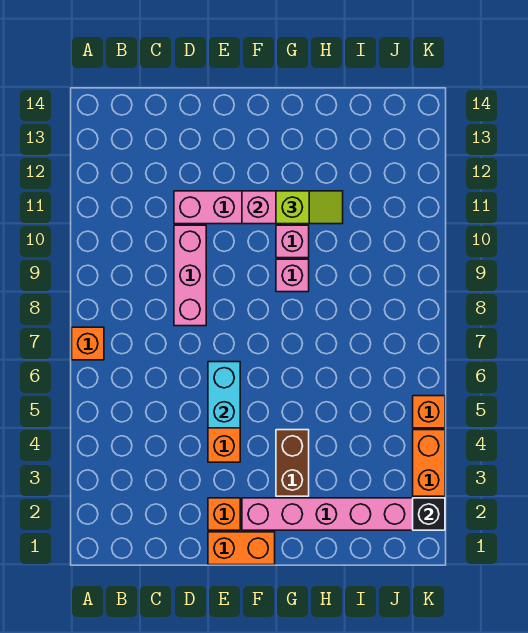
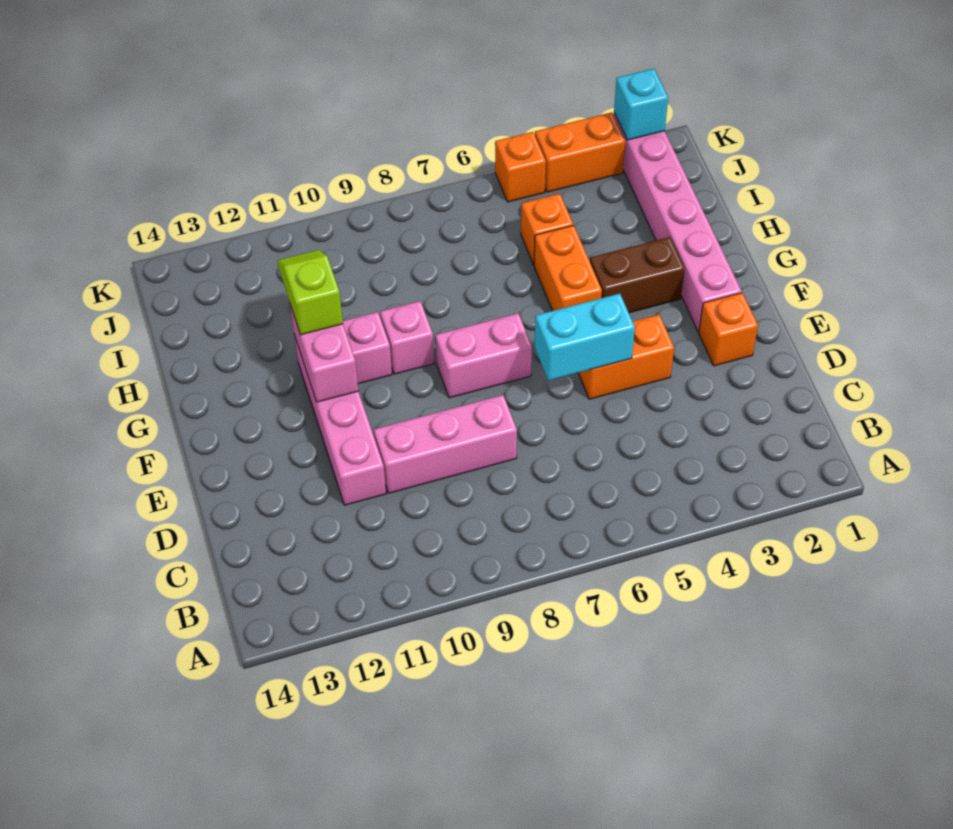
orange brick A7 level 1 -> orange brick I5 level 1
orange brick E1:F1 level 1 -> orange brick G5:H5 level 1
none -> pink brick F7:F8 level 1
black brick K2 level 2 -> cyan brick K2 level 2

